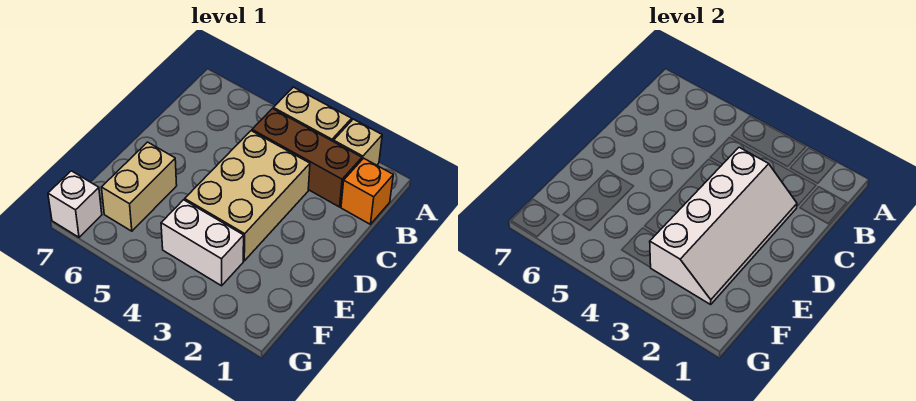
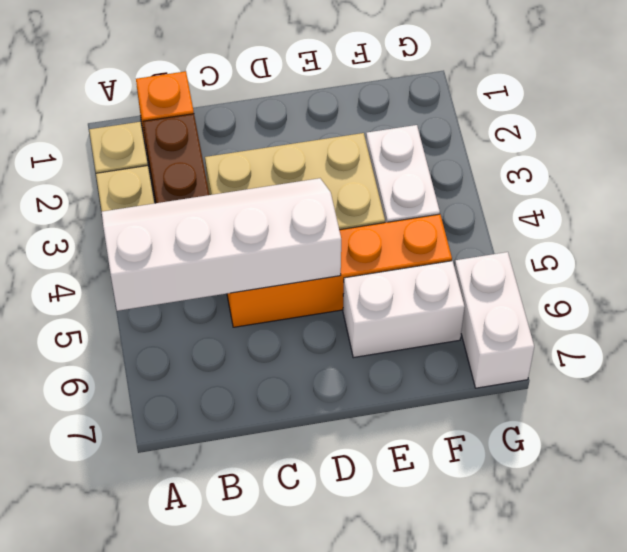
white slope C2:F3 level 2 top 3 -> white slope A4:D5 level 2 top 5
none -> orange brick C5:F5 level 1
tan brick E6:F6 level 1 -> white brick E6:F6 level 1
white brick G7 level 1 -> white brick G6:G7 level 1

